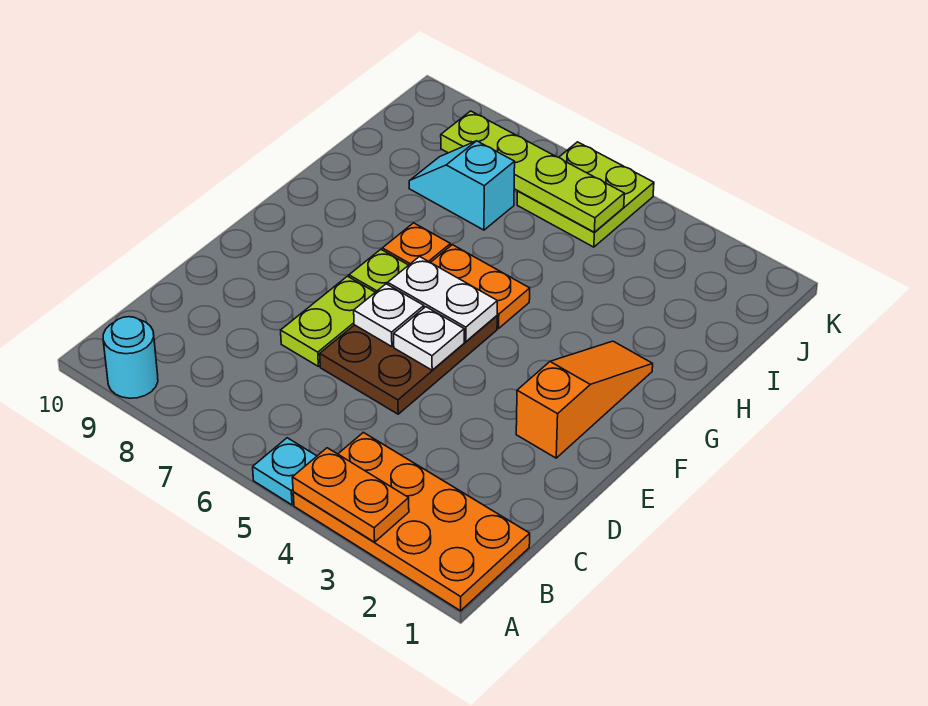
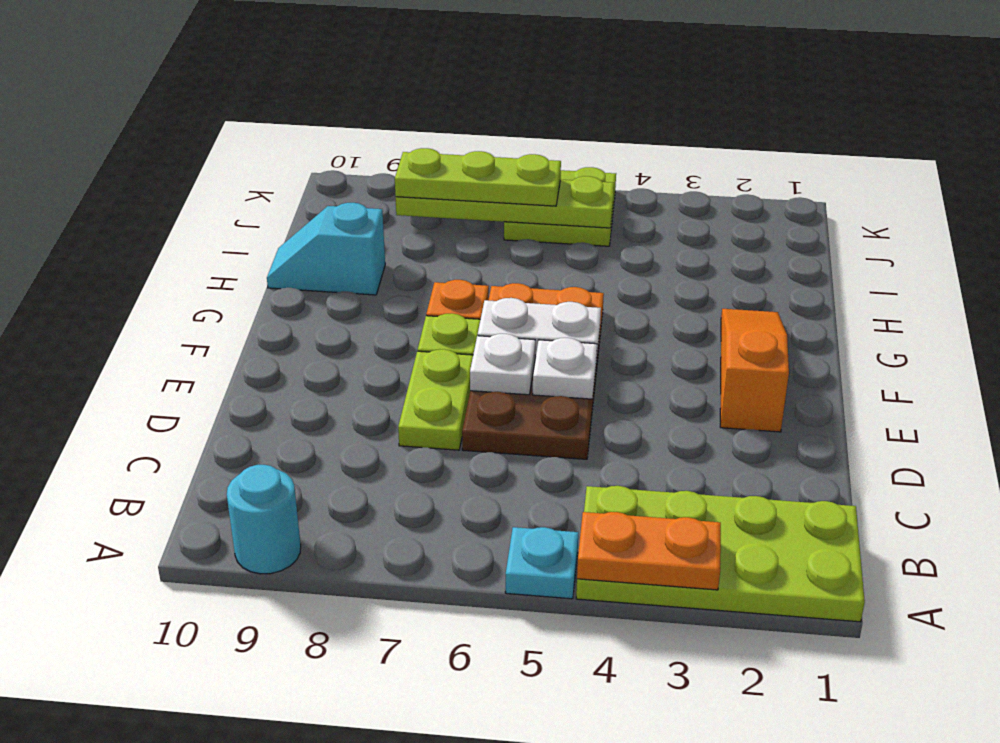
orange plate A1:B4 level 1 -> lime plate A1:B4 level 1
cyan slope I7:I8 level 1 top 7 -> cyan slope H9:H10 level 1 top 9
none -> lime plate J6:J8 level 3

